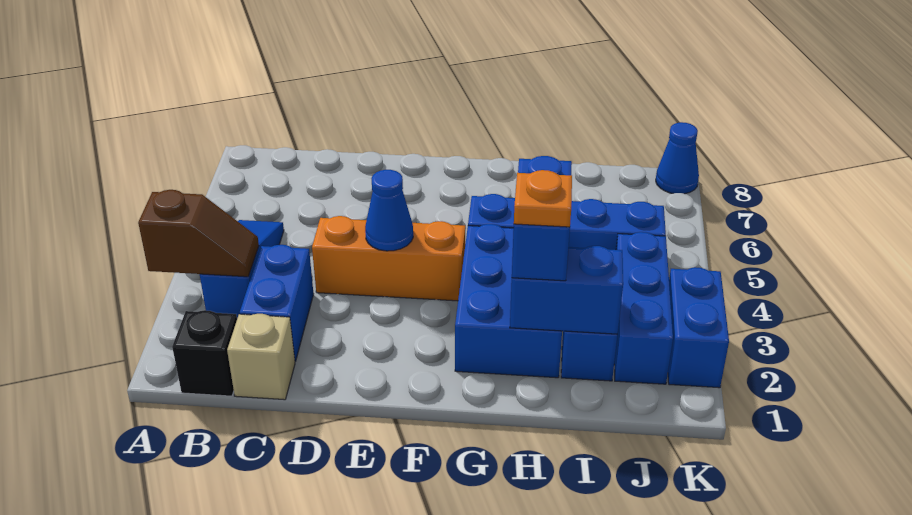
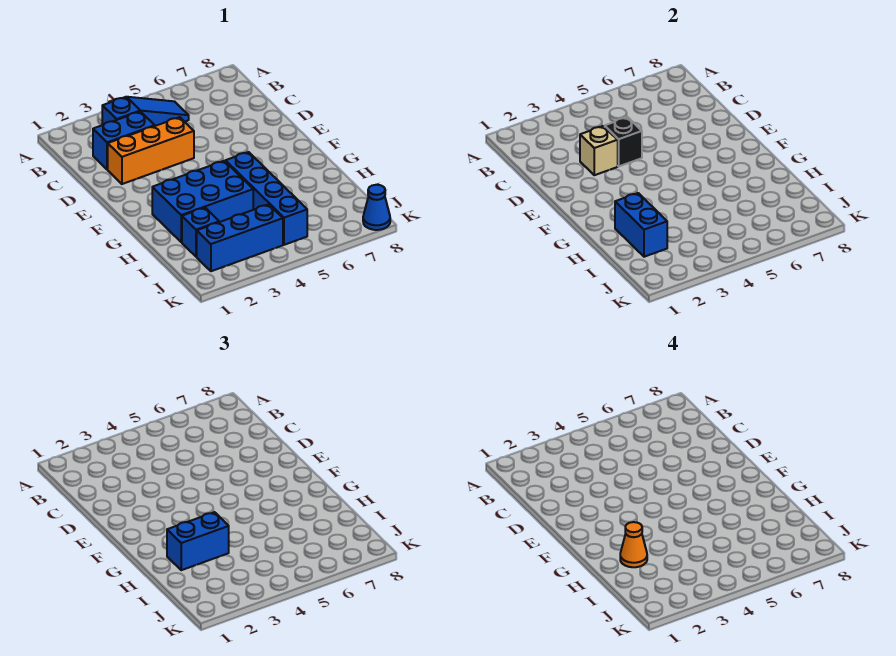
brown slope A3:B3 level 2 top A -> none
black brick B1 level 1 -> black brick D4 level 2
tan brick C1 level 1 -> tan brick D3 level 2
orange brick D4:F4 level 1 -> orange brick D2:D4 level 1
blue cone E4 level 2 -> none
orange plate H2 level 4 -> orange cone H2 level 4
blue brick K2:K3 level 1 -> none

